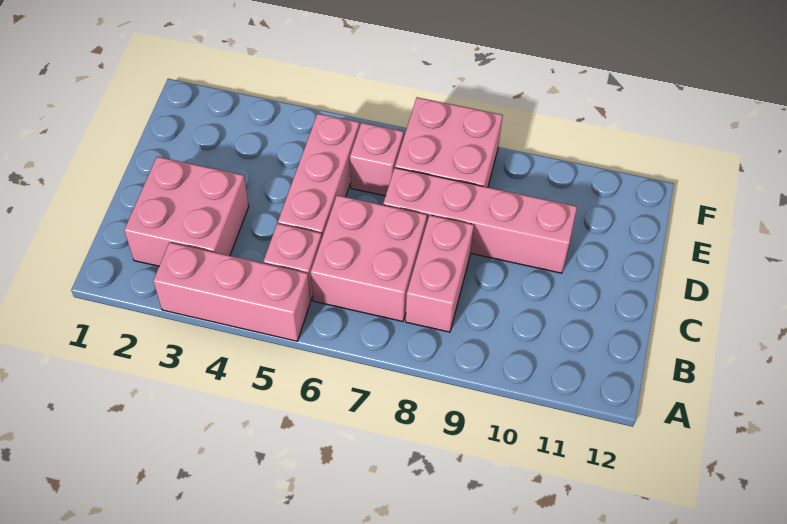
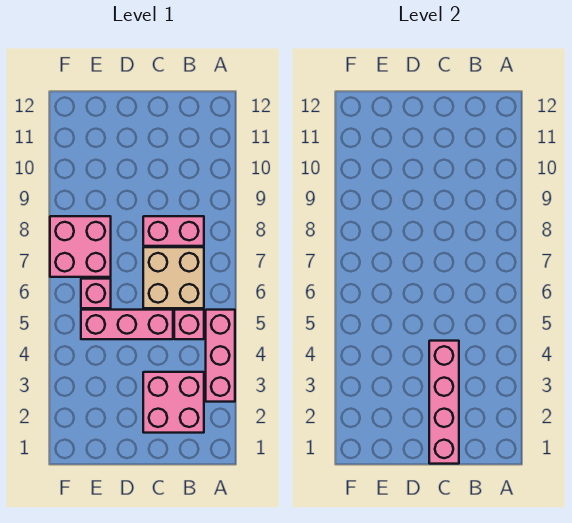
pink brick B6:C7 level 1 -> tan brick B6:C7 level 1
pink brick D7:D10 level 1 -> pink brick C1:C4 level 2

